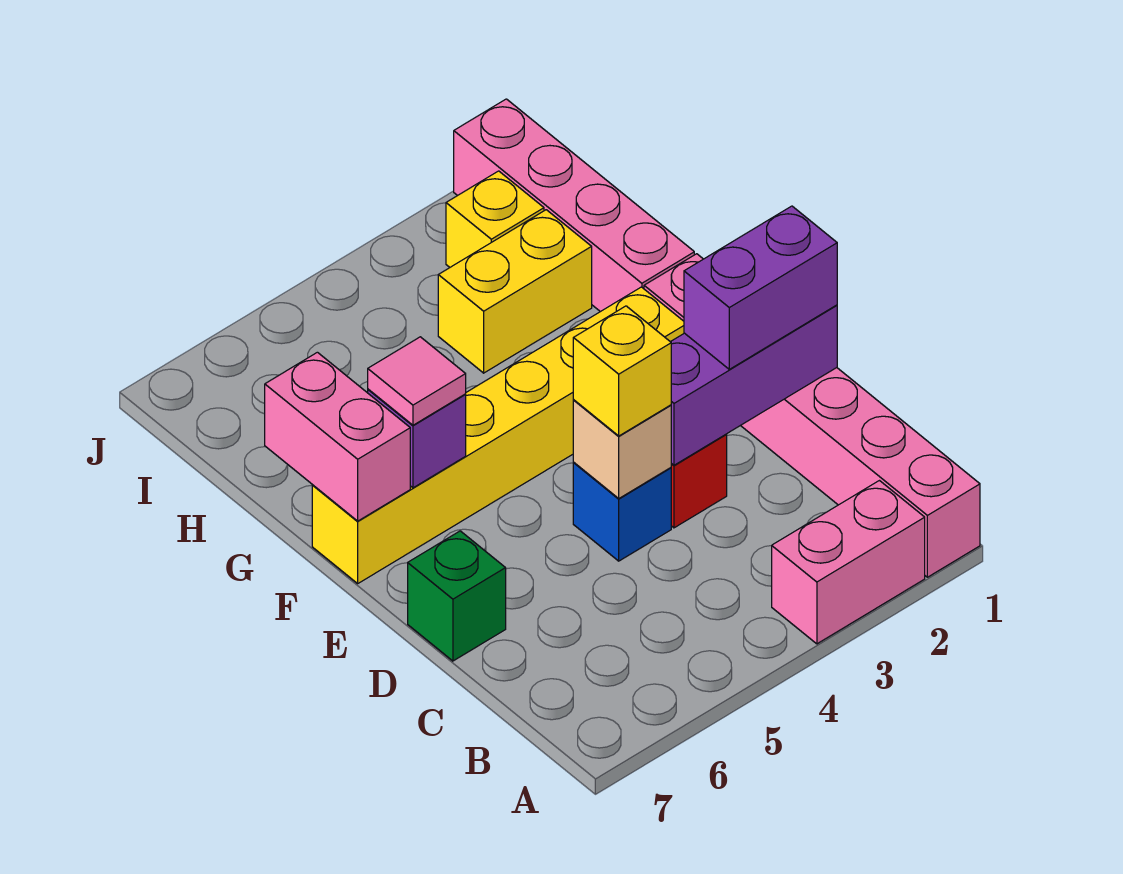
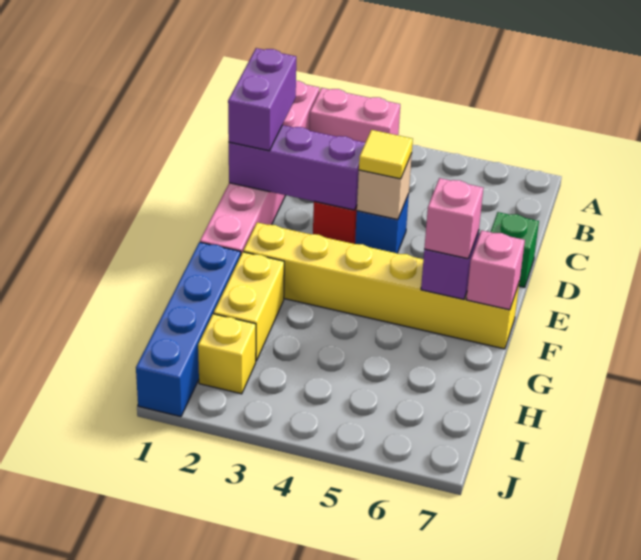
purple brick D1:D2 level 3 -> purple brick C1:D1 level 3
yellow brick D4 level 3 -> yellow tile D4 level 3
pink tile F6 level 3 -> pink brick F6 level 3
pink brick F7:G7 level 2 -> pink brick F7 level 2
pink brick G1:J1 level 1 -> blue brick G1:J1 level 1
yellow brick H2:H3 level 1 -> yellow brick G2:H2 level 1

